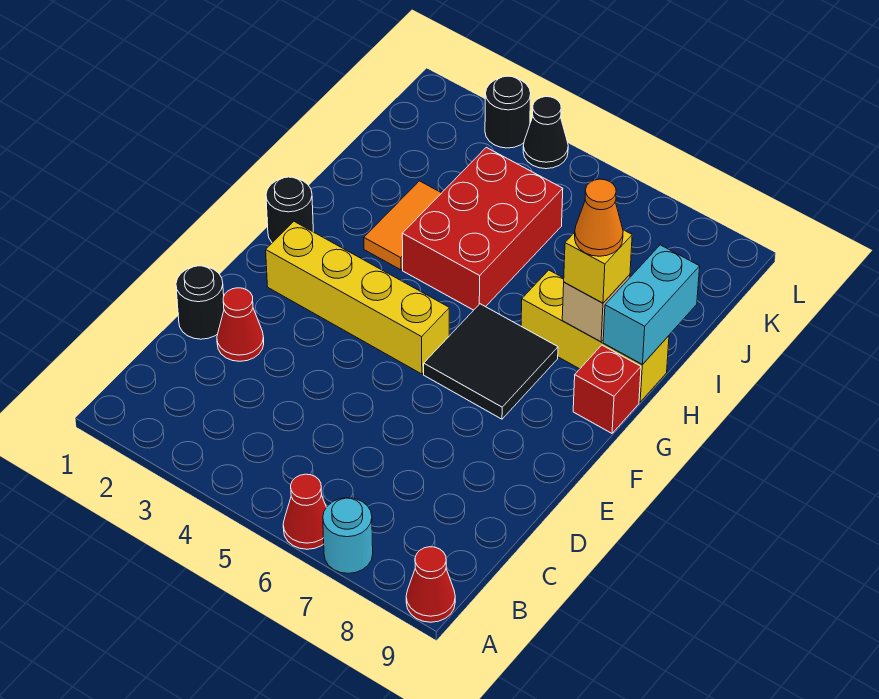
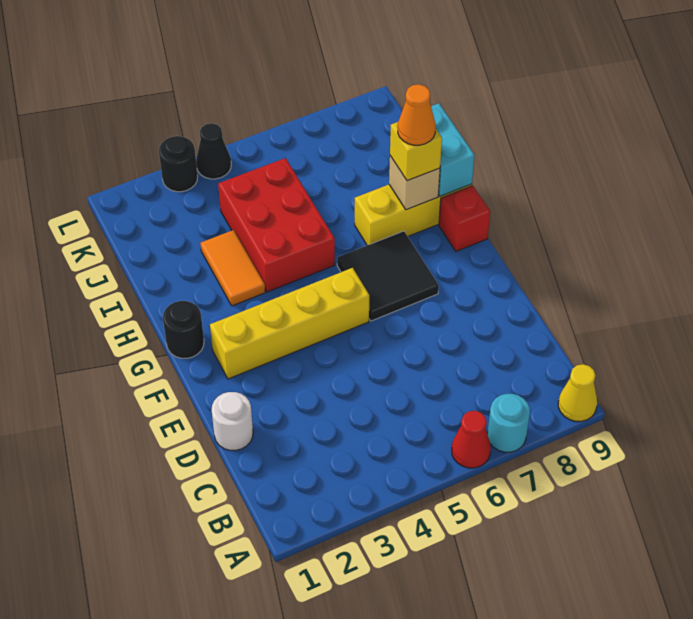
red cone A9 level 1 -> yellow cone A9 level 1
black round brick D1 level 1 -> white round brick D1 level 1
red cone D2 level 1 -> none

